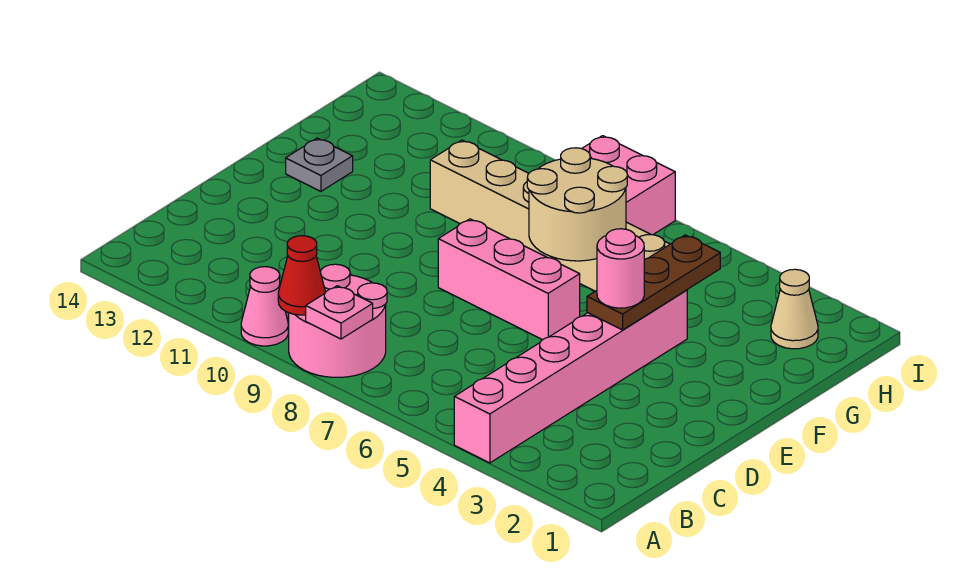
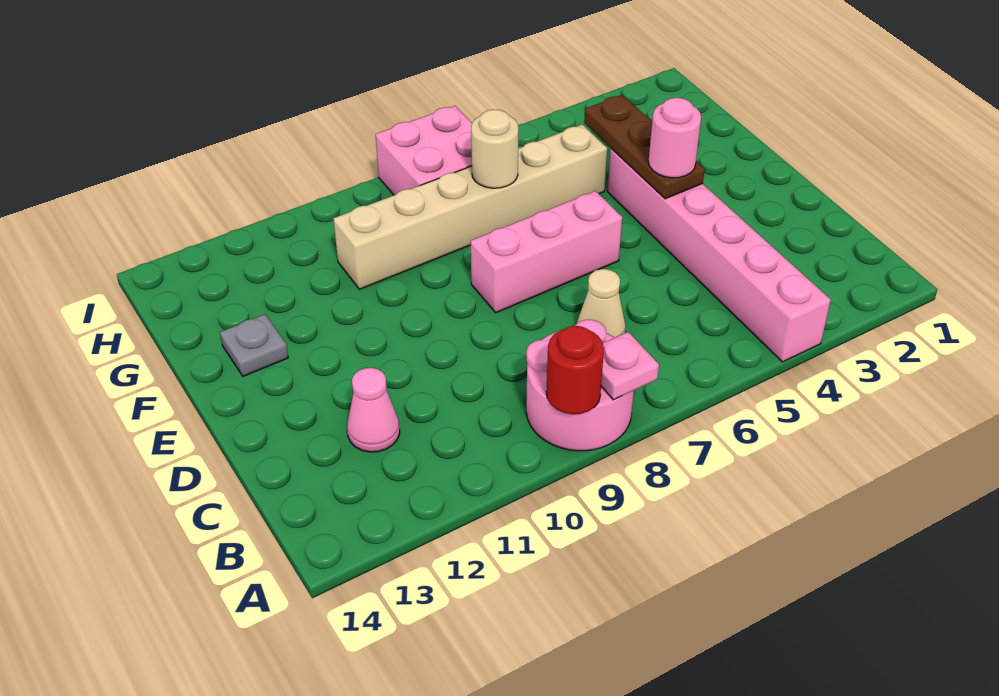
red cone A9 level 2 -> red round brick A9 level 2
pink cone A10 level 1 -> pink cone C12 level 1
tan round brick F6:G7 level 2 -> tan round brick G7 level 2
tan cone H2 level 1 -> tan cone C7 level 1

